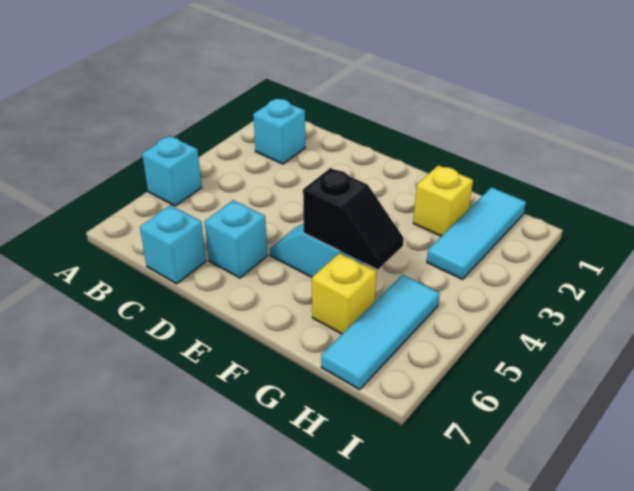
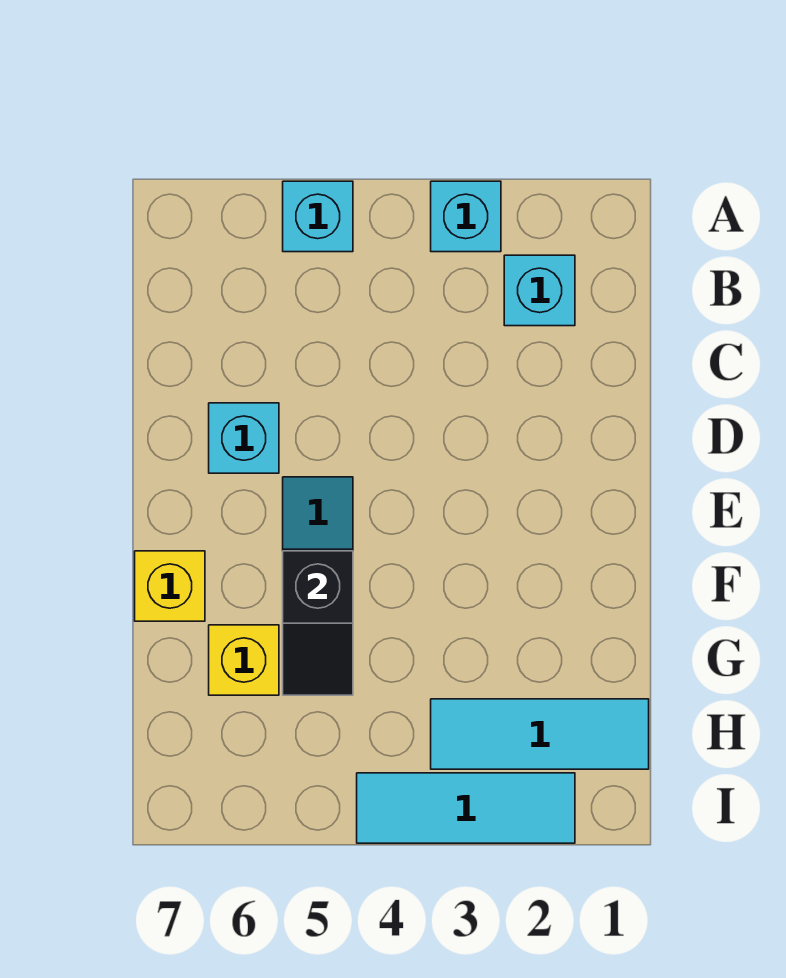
cyan brick C7 level 1 -> cyan brick A3 level 1
yellow brick G2 level 1 -> yellow brick F7 level 1
cyan tile H5:H7 level 1 -> cyan tile I2:I4 level 1

